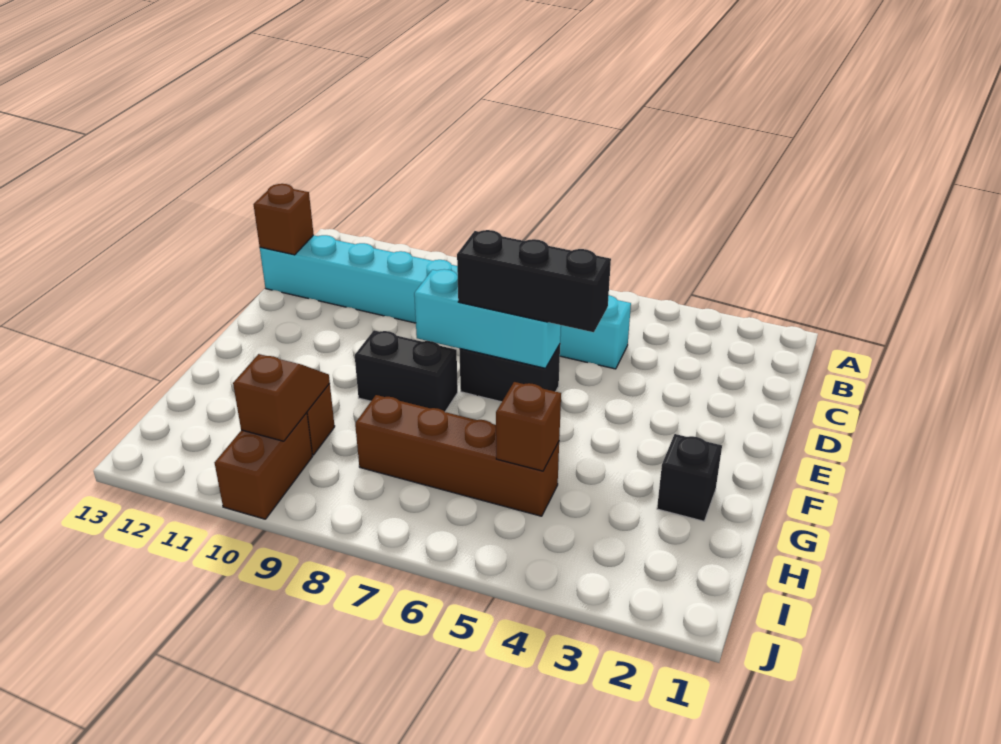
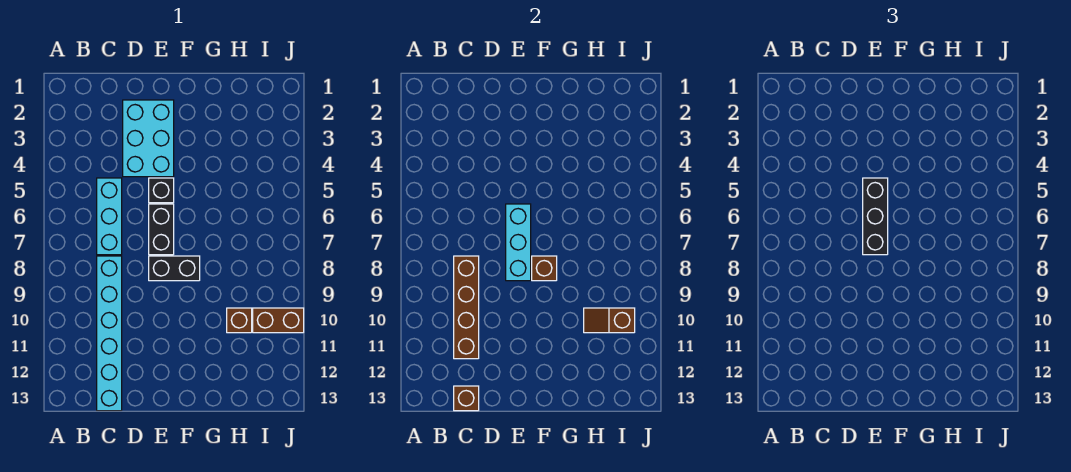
none -> cyan brick D2:E4 level 1
black brick F8:F9 level 1 -> black brick E8:F8 level 1
black brick G2 level 1 -> black brick E5 level 1
brown brick H5:H8 level 1 -> brown brick C8:C11 level 2
brown brick H5 level 2 -> brown brick F8 level 2

